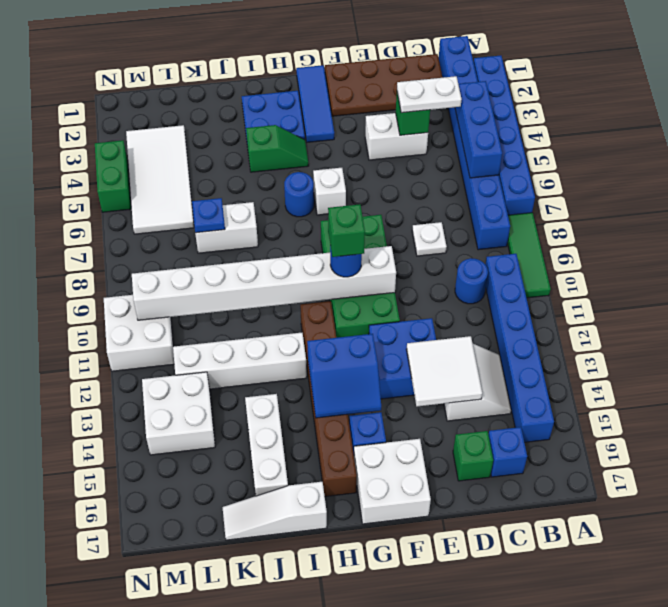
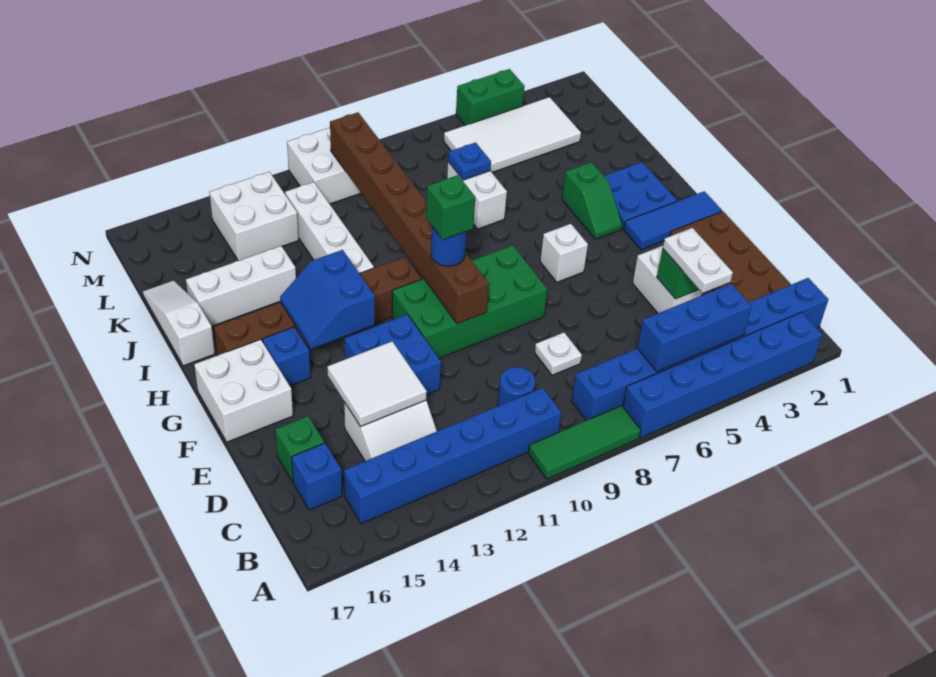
white brick F10:M10 level 2 -> brown brick F10:M10 level 2
blue round brick H6 level 1 -> none

